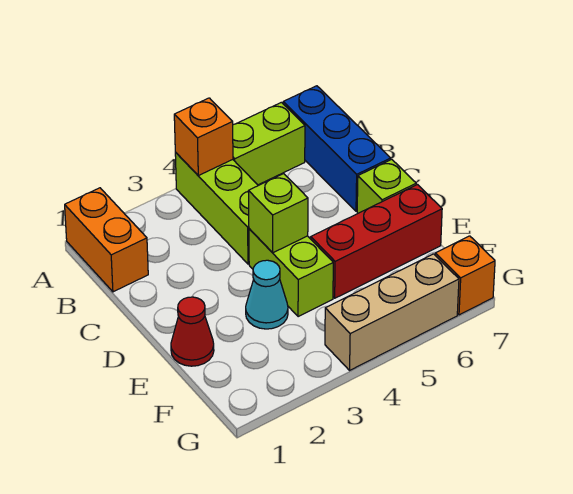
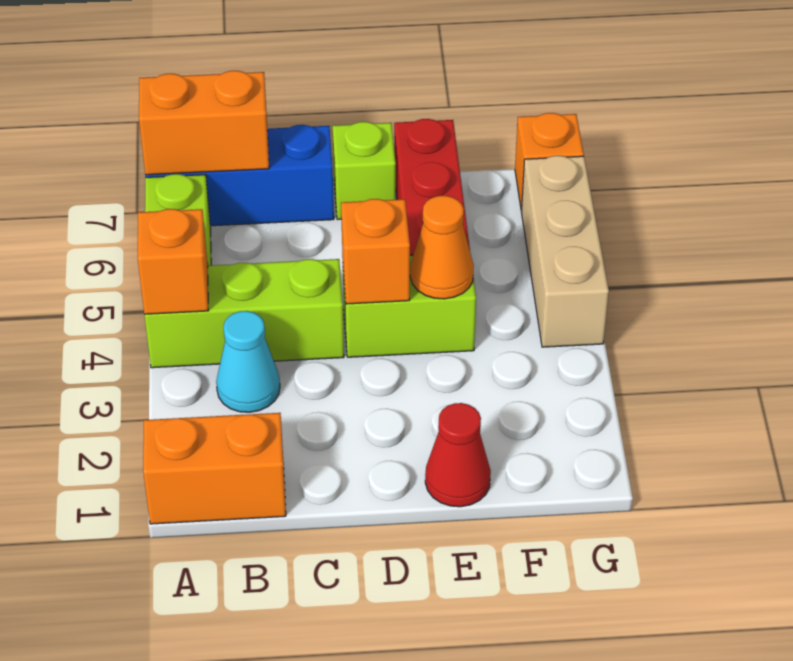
none -> orange brick A7:B7 level 2
lime brick D4 level 2 -> orange brick D4 level 2
cyan cone E3 level 1 -> cyan cone B3 level 1
none -> orange cone E4 level 2

